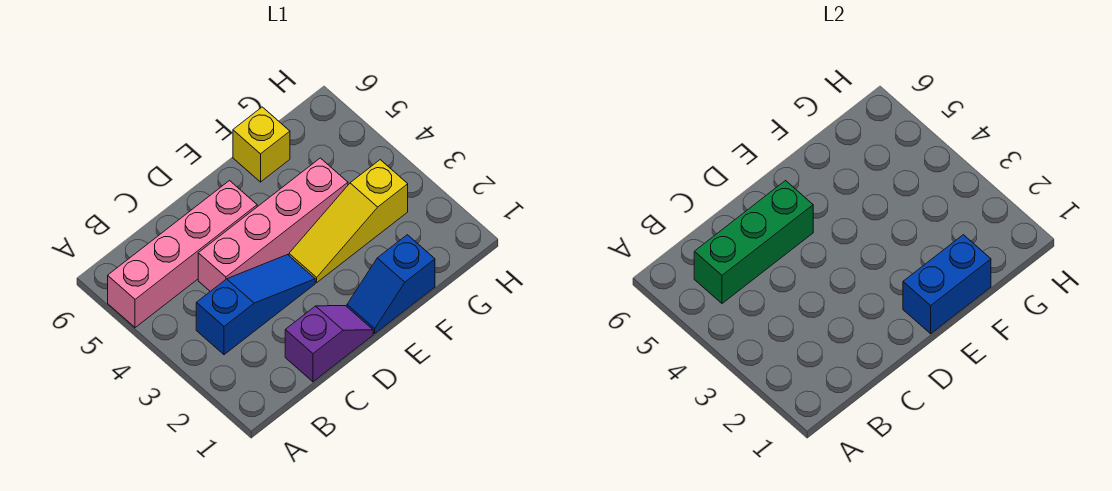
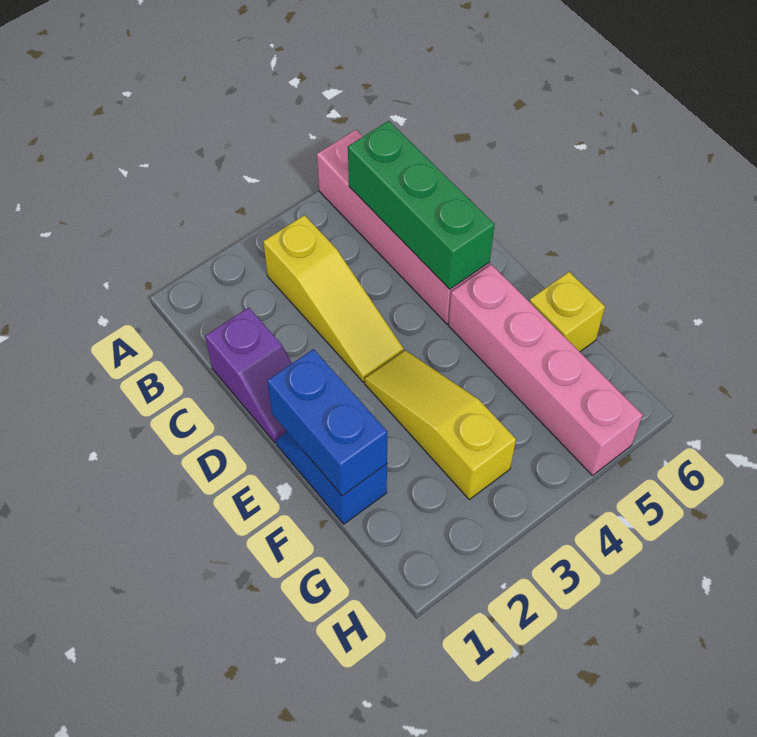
blue slope B3:D3 level 1 top B -> yellow slope B3:D3 level 1 top B
pink brick C4:F4 level 1 -> pink brick E5:H5 level 1

